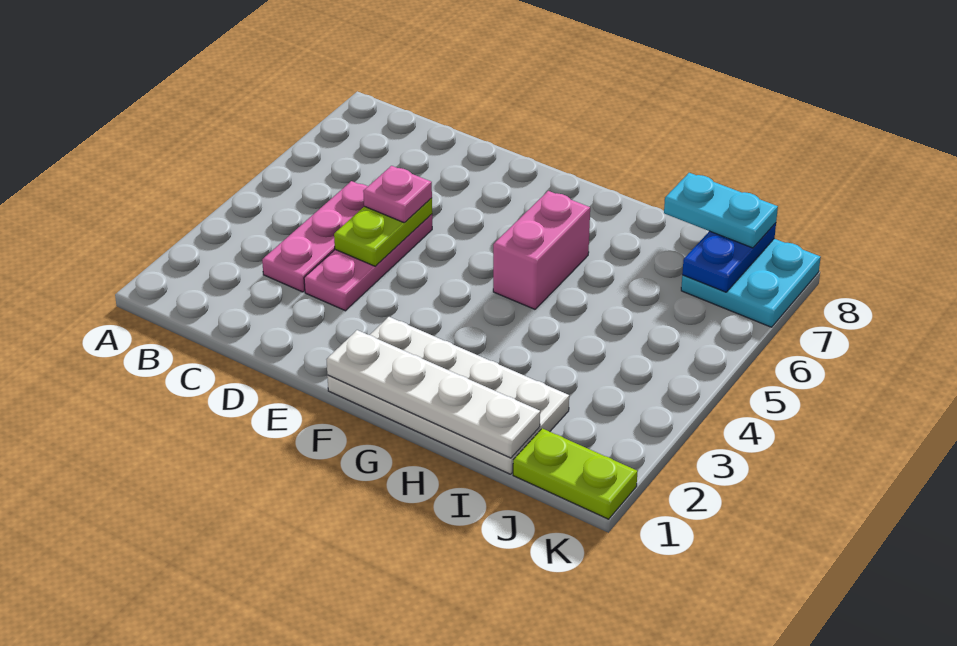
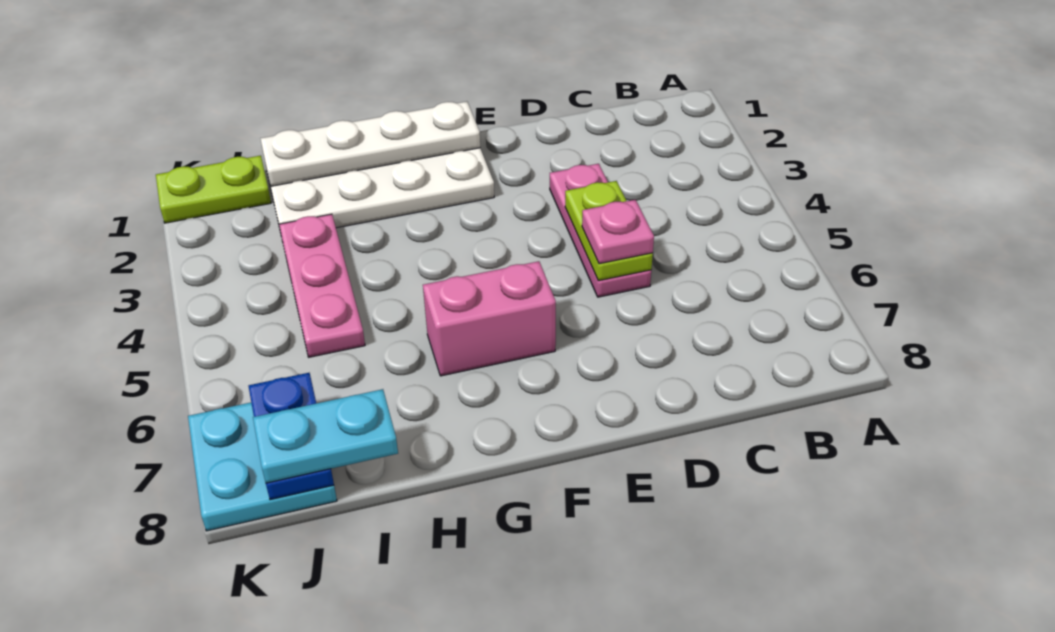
pink plate C3:C5 level 1 -> pink plate I3:I5 level 1
pink brick G5:G6 level 1 -> pink brick F6:G6 level 1

